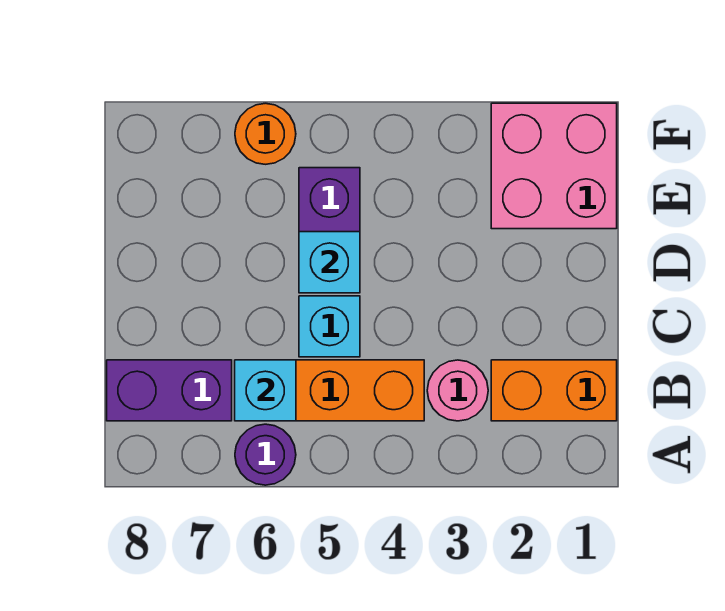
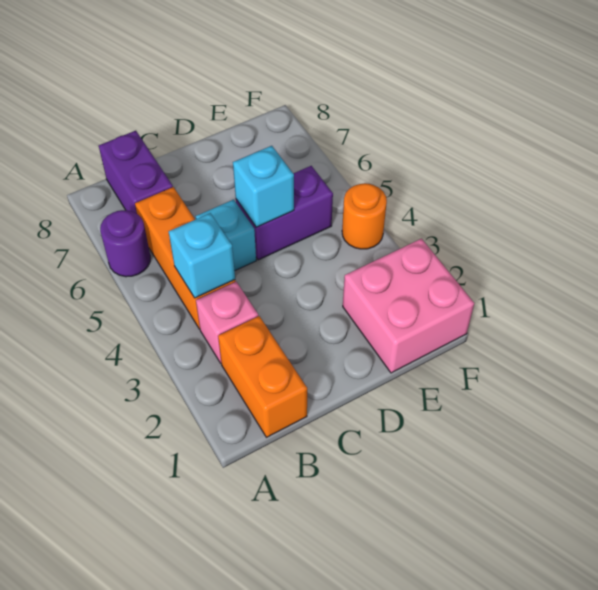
pink round brick B3 level 1 -> pink brick B3 level 1
cyan brick B6 level 2 -> cyan brick B4 level 2
orange round brick F6 level 1 -> orange round brick F4 level 1

